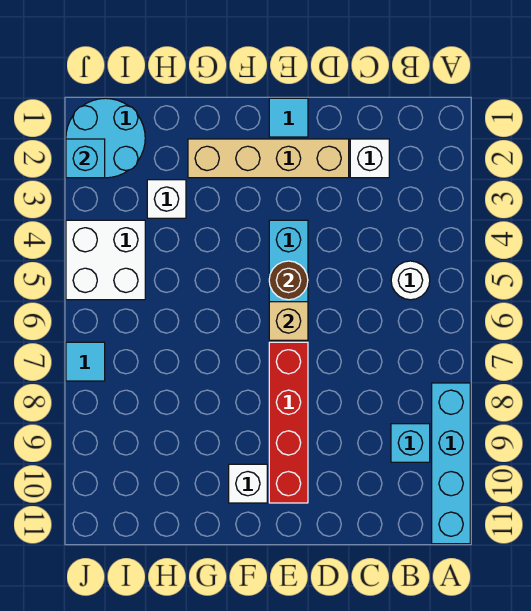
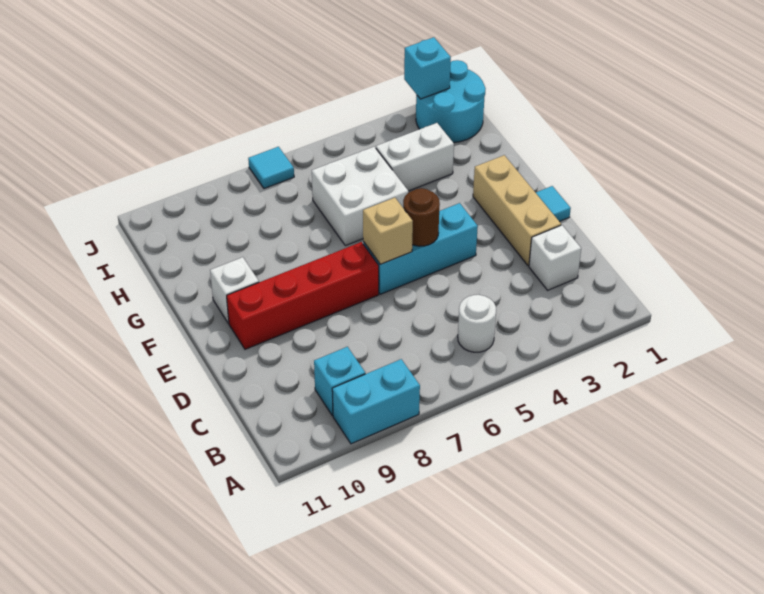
cyan brick A8:A11 level 1 -> cyan brick A8:A9 level 1
tan brick D2:G2 level 1 -> tan brick D2:F2 level 1
white brick H3 level 1 -> white brick H3:H4 level 1
white brick I4:J5 level 1 -> white brick G5:H6 level 1

